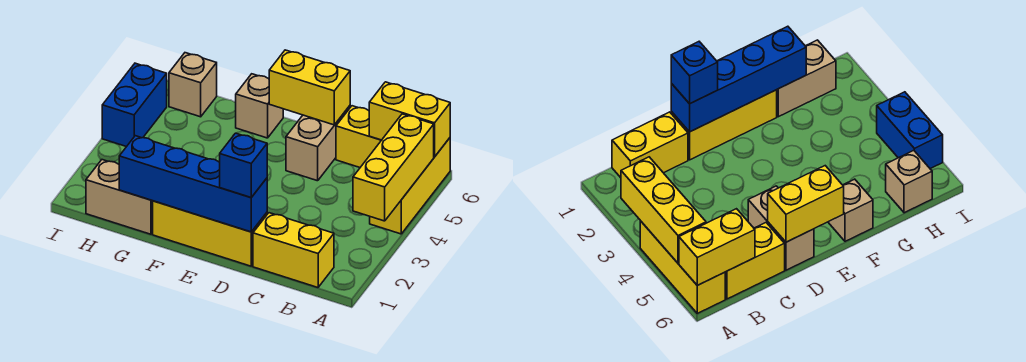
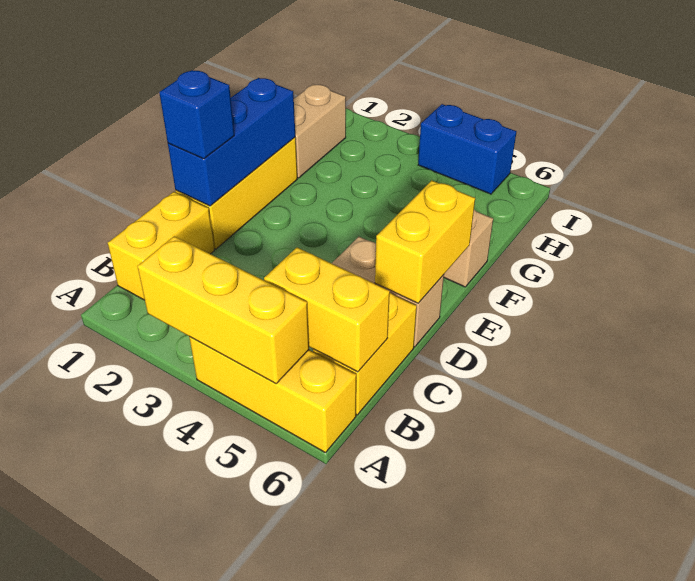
yellow brick A6:B6 level 2 -> yellow brick B5:B6 level 2
blue brick D1:G1 level 2 -> blue brick D1:F1 level 2
tan brick H6 level 1 -> none

